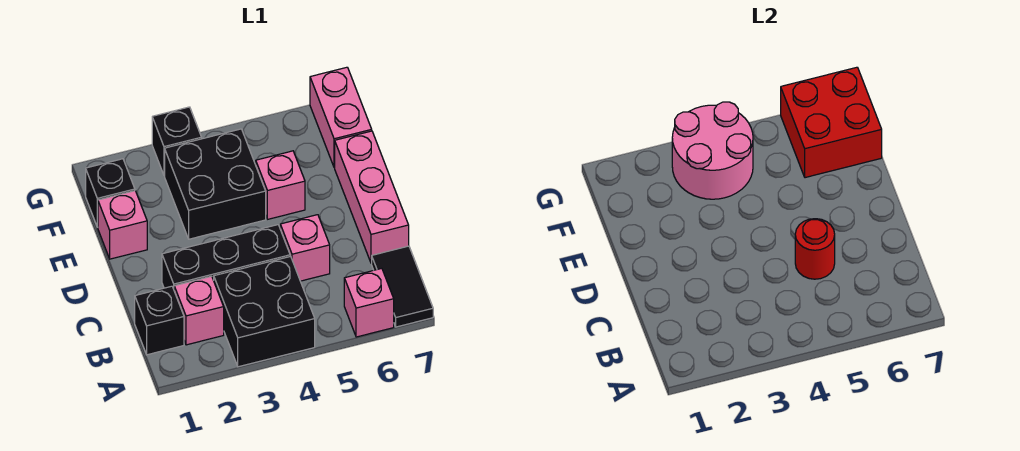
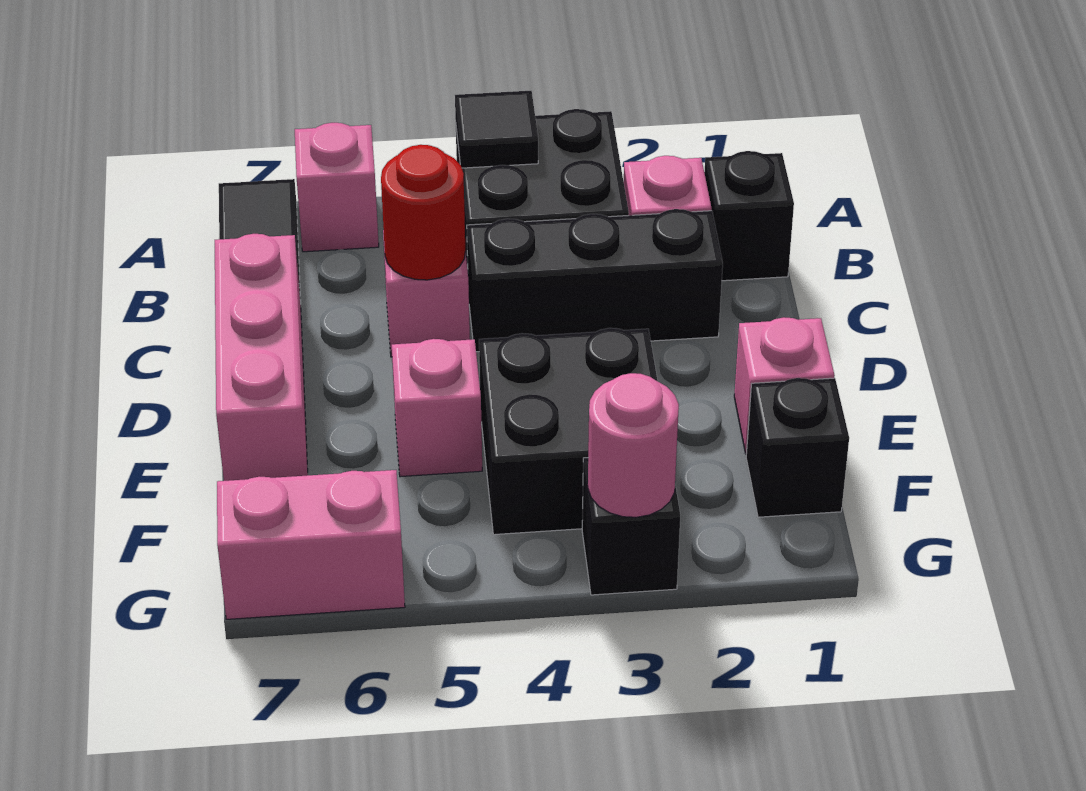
none -> black tile A4 level 2
pink round brick F3:G4 level 2 -> pink round brick G3 level 2
red brick F6:G7 level 2 -> none
pink brick F7:G7 level 1 -> pink brick G6:G7 level 1

